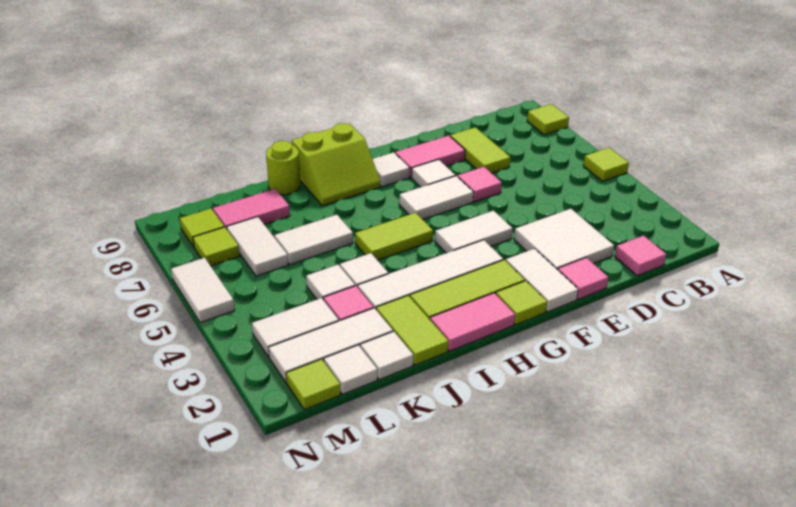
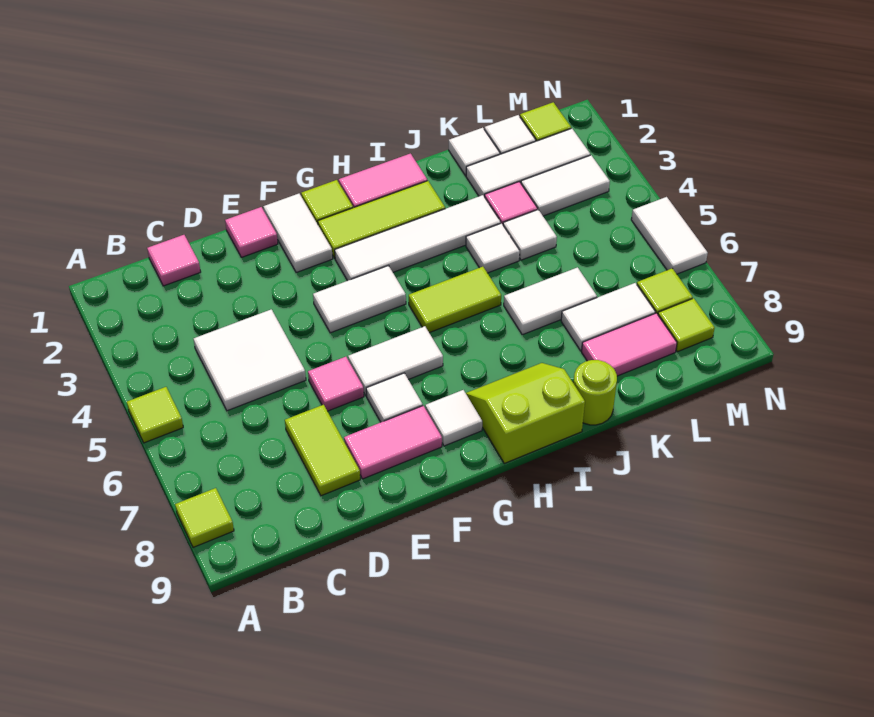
white tile D2:E3 level 1 -> white tile C4:D5 level 1
lime tile J1:J2 level 1 -> none
white tile L6:L7 level 1 -> white tile K7:L7 level 1

